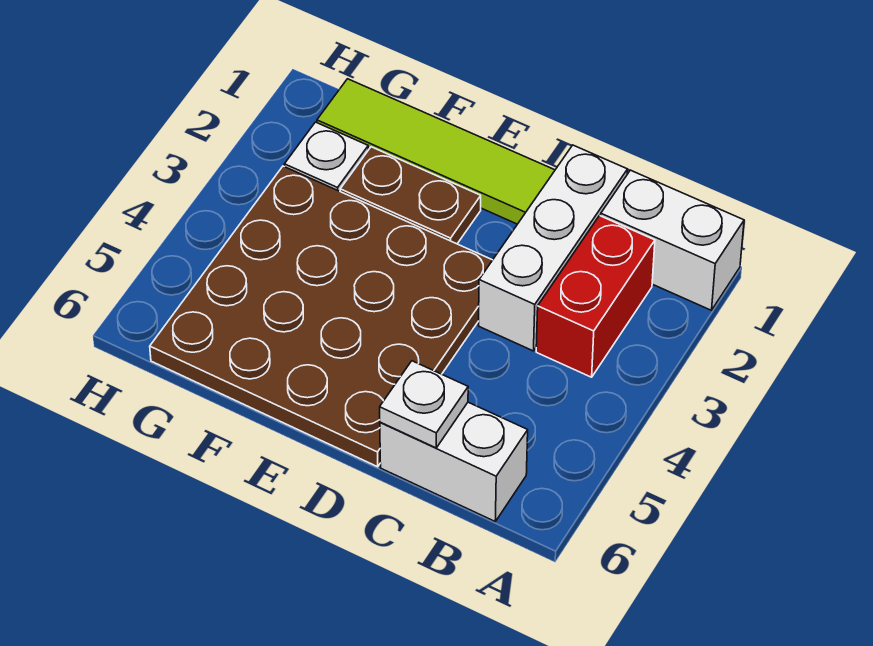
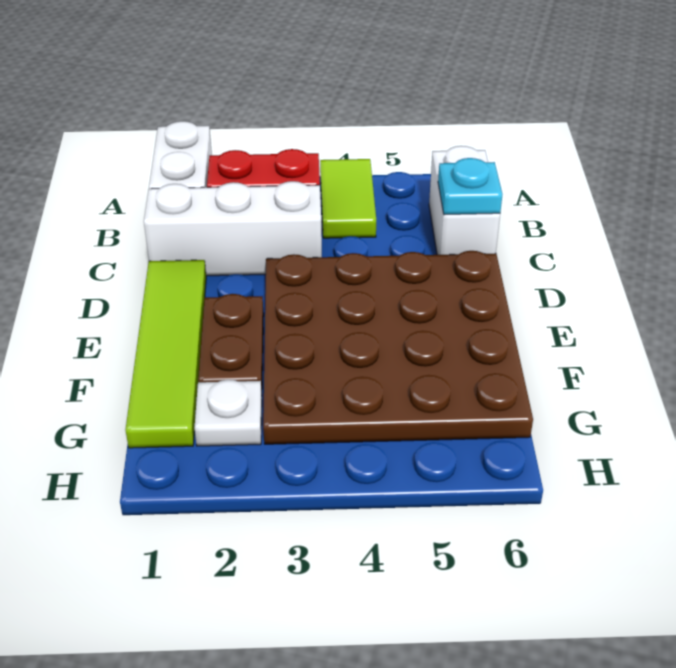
none -> lime tile A4:B4 level 1
white plate C6 level 2 -> cyan plate C6 level 2

